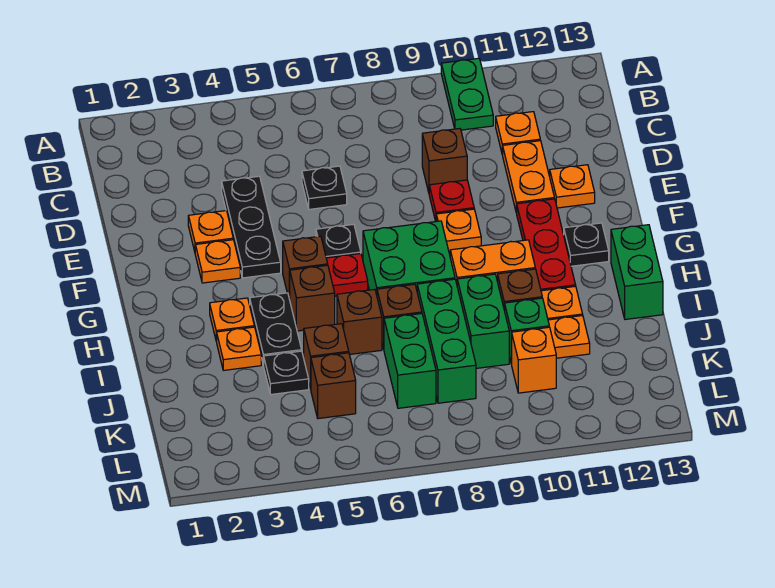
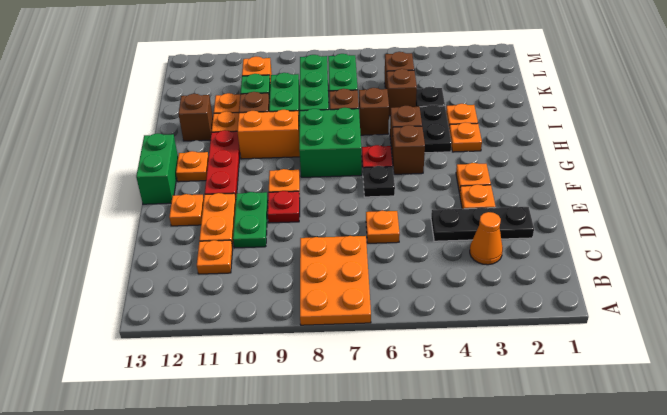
none -> orange plate A7:C8 level 1
green plate A10:B10 level 1 -> green plate D10:E10 level 1
none -> orange cone C3 level 1
black plate D4:F4 level 1 -> black plate D2:D4 level 1
black plate D6 level 1 -> orange plate D6 level 1
brown brick D9 level 1 -> brown brick I12 level 1
black plate G12 level 1 -> orange plate G12 level 1
green brick H13:I13 level 1 -> green brick F13:G13 level 1

